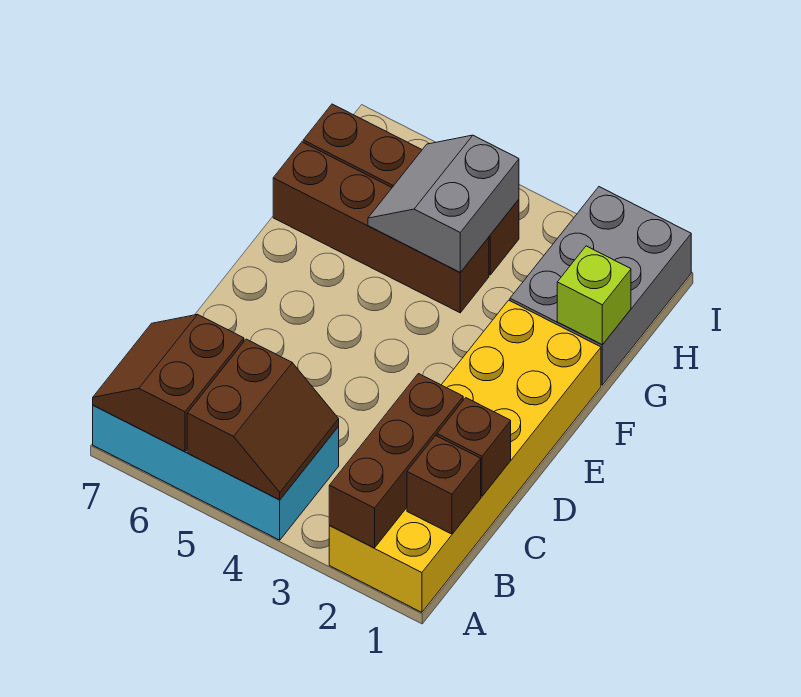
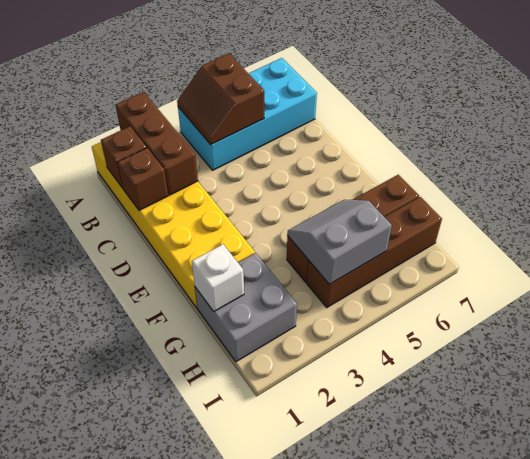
brown slope A6:B7 level 2 top 6 -> none
grey brick G1:I2 level 1 -> grey brick G1:H2 level 1
lime brick G1 level 2 -> white brick G1 level 2
grey slope G4:H5 level 2 top 4 -> grey slope G4:H5 level 2 top H

